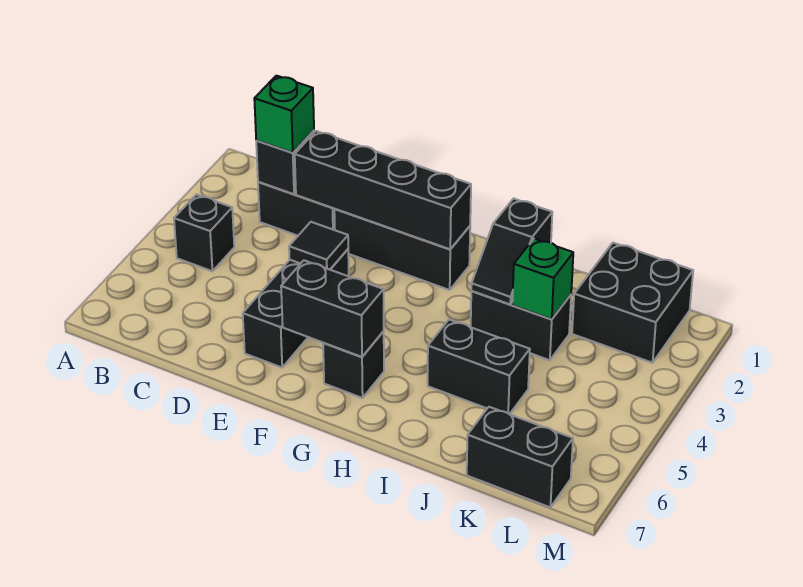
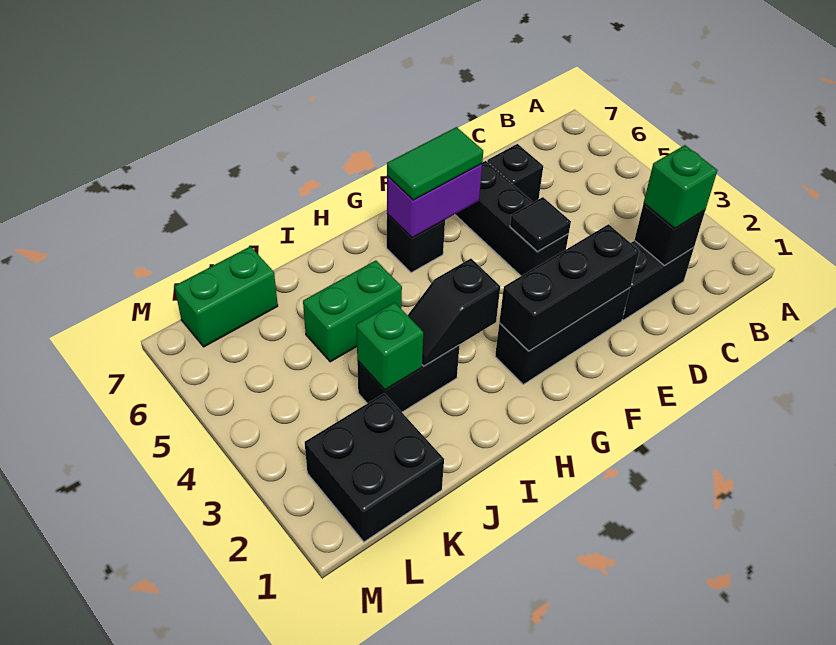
black brick B4 level 1 -> black brick D6 level 1
black brick D2:G2 level 2 -> black brick E2:G2 level 2
black brick F6:G6 level 2 -> purple brick F6:G6 level 2
none -> green tile F6:G6 level 3
black slope I2:I3 level 2 top 2 -> black slope H3:I3 level 2 top H
black brick I5:J5 level 1 -> green brick I5:J5 level 1
black brick K7:L7 level 1 -> green brick K7:L7 level 1

